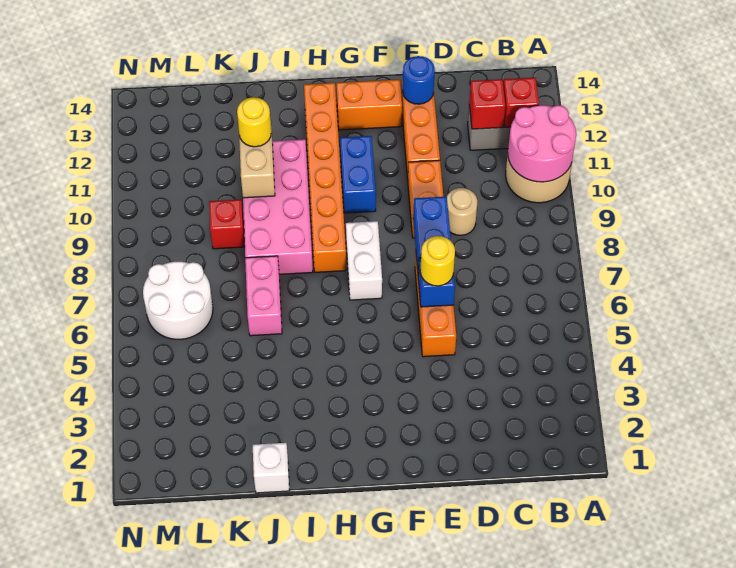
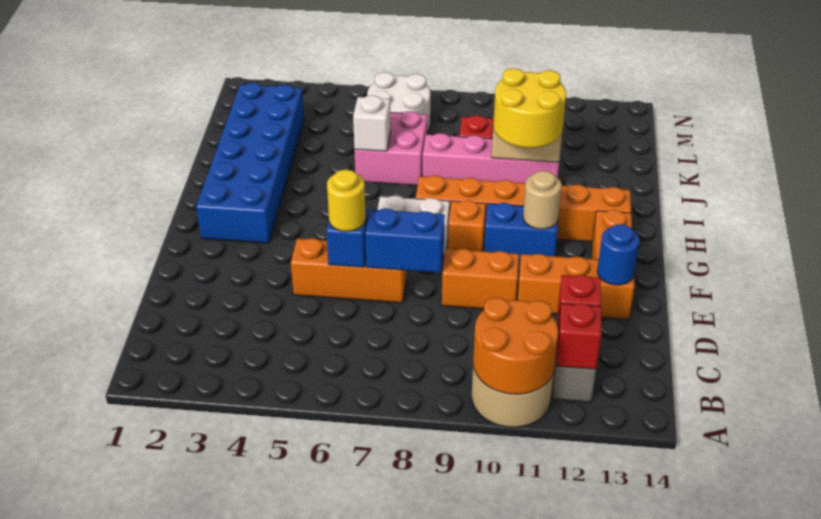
pink round brick A10:B11 level 2 -> orange round brick A10:B11 level 2
tan round brick D9 level 1 -> tan round brick G11 level 2
none -> blue brick G2:L3 level 1
none -> orange brick G9 level 1
pink brick I8:J11 level 1 -> pink brick J8:J11 level 1
white brick J1 level 1 -> white brick J6 level 2
pink brick J6:J7 level 1 -> pink brick J6:K7 level 1
yellow round brick J11 level 3 -> yellow round brick I10:J11 level 3

